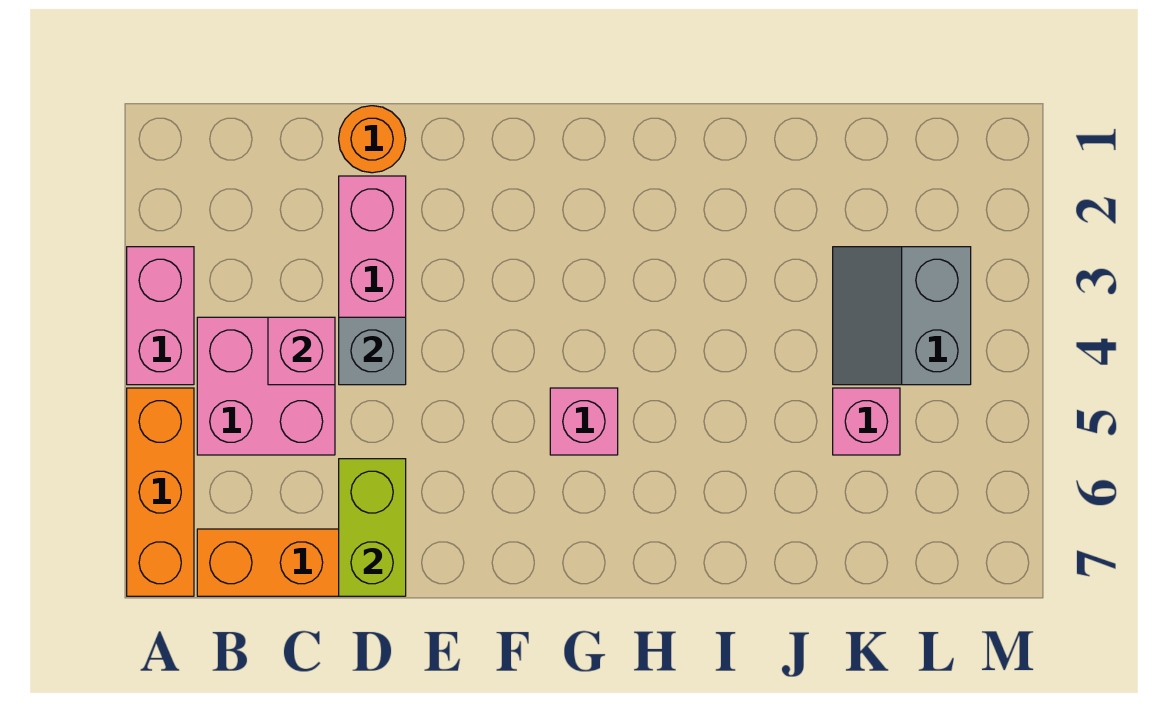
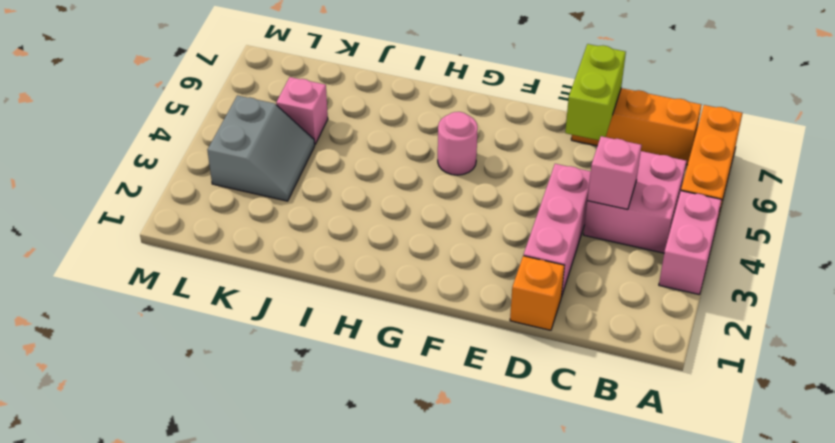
orange round brick D1 level 1 -> orange brick D1 level 1
grey brick D4 level 2 -> none
pink brick G5 level 1 -> pink round brick G5 level 1

